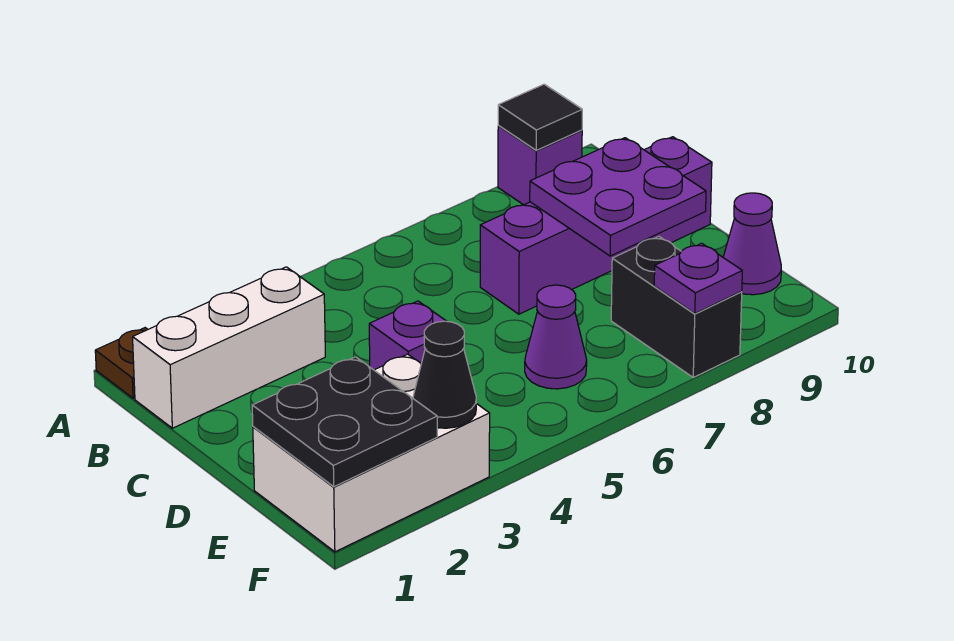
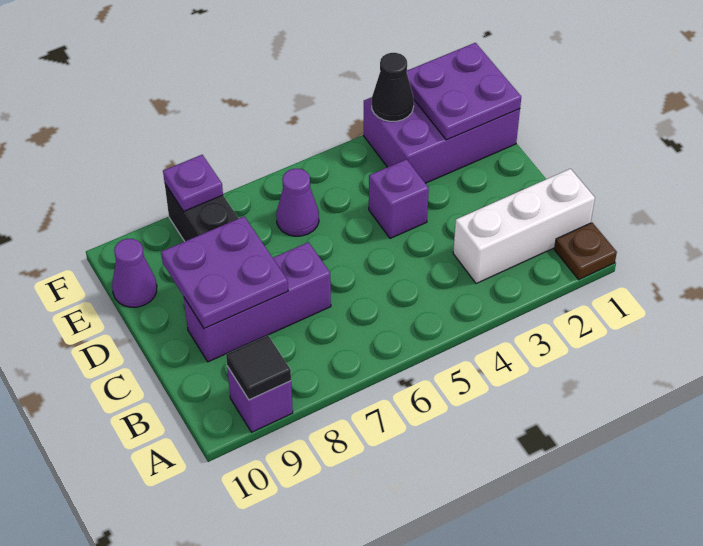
purple brick C7:C10 level 1 -> purple brick C7:C9 level 1
white brick E1:F3 level 1 -> purple brick E1:F3 level 1
black plate E1:F2 level 2 -> purple plate E1:F2 level 2

